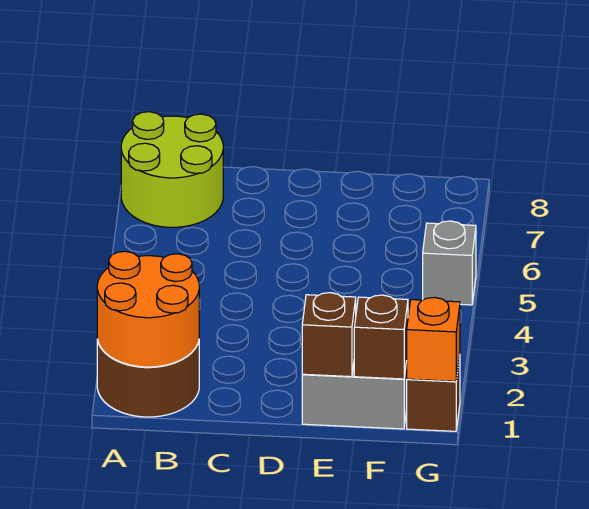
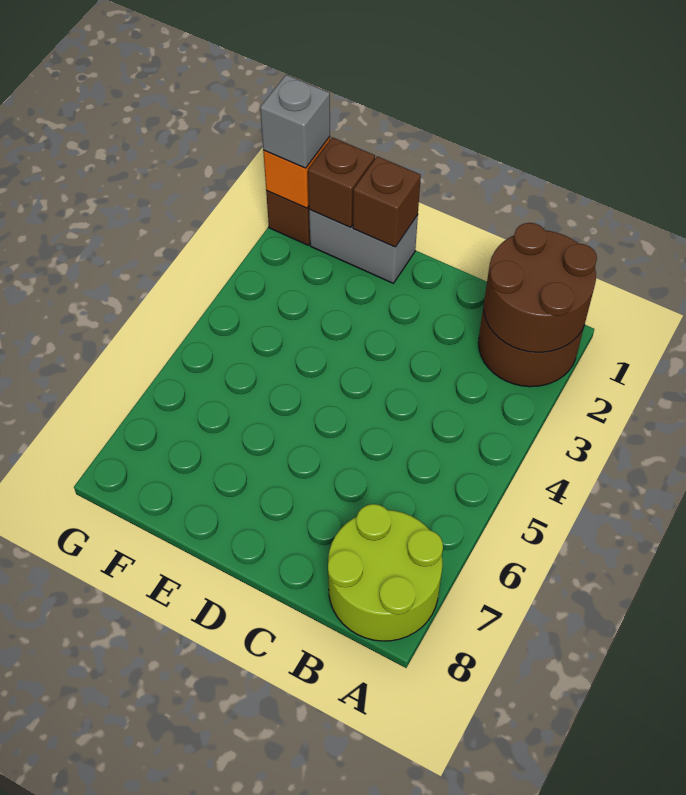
orange round brick A1:B2 level 2 -> brown round brick A1:B2 level 2
grey brick G5 level 1 -> grey brick G1 level 3

